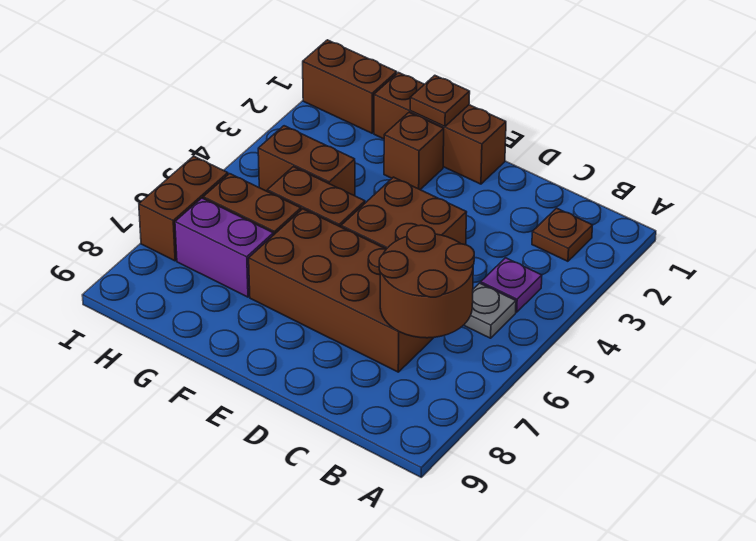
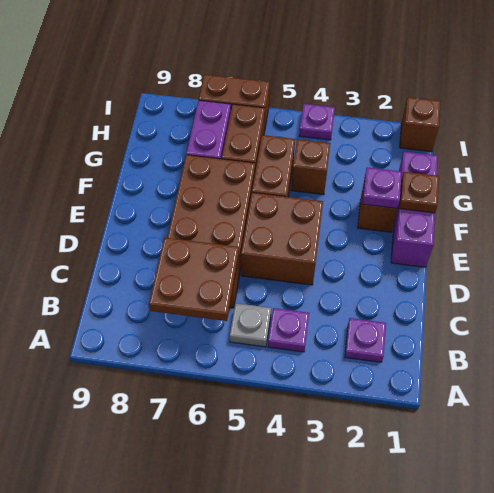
brown plate B2 level 1 -> purple plate B2 level 1
brown round brick B6:C7 level 2 -> brown plate B6:C7 level 2
brown brick E1:G1 level 1 -> purple brick E1:G1 level 1
none -> purple plate F2 level 2
brown brick G4:H4 level 1 -> brown brick G4 level 1
brown brick H1:I1 level 1 -> brown brick I1 level 1
none -> purple plate I4 level 1

